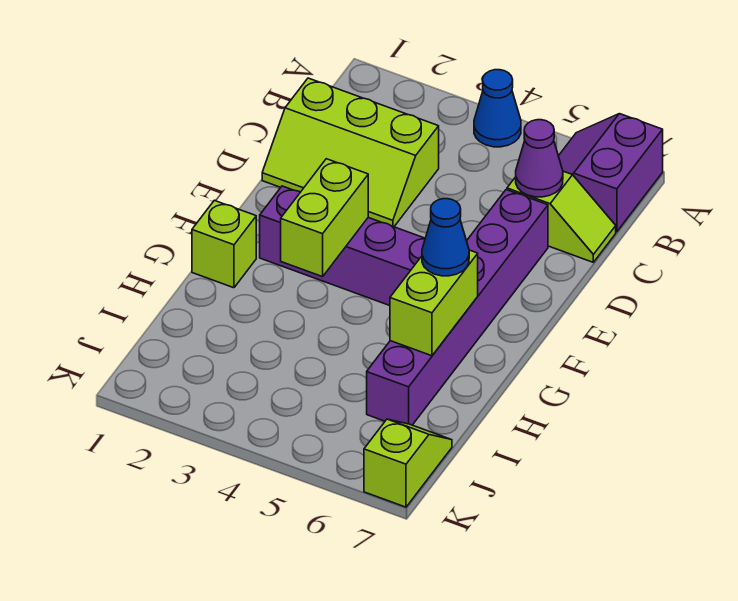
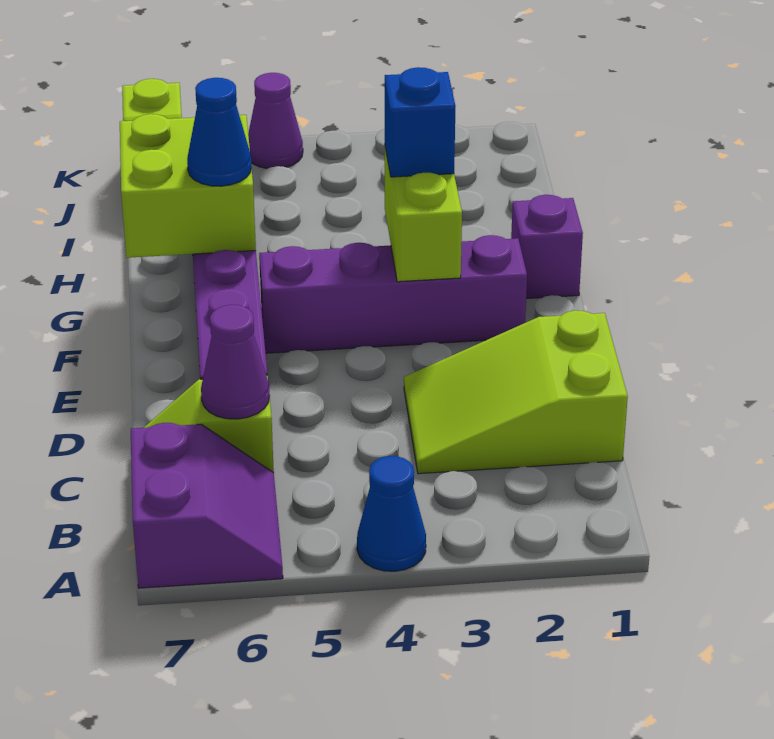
lime slope C1:D3 level 1 top C -> lime slope C1:D3 level 1 top 1
lime brick G1 level 1 -> purple brick G1 level 1
none -> blue brick G3 level 3
lime brick G6:H6 level 2 -> lime brick G6:H7 level 2
none -> purple cone K5 level 1

